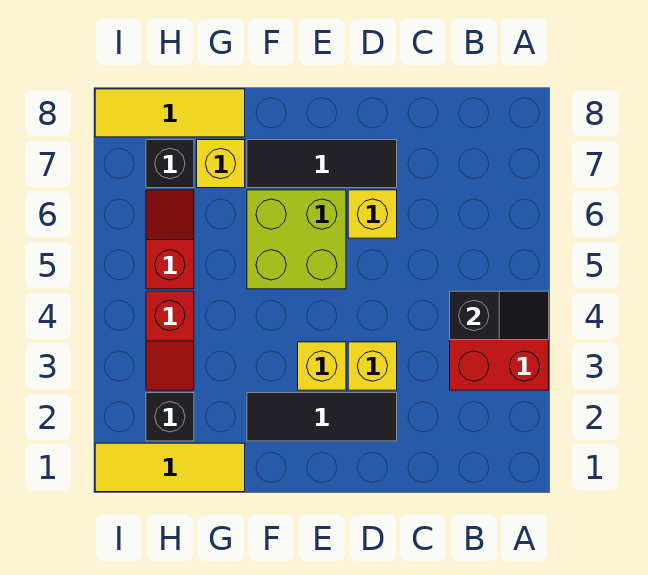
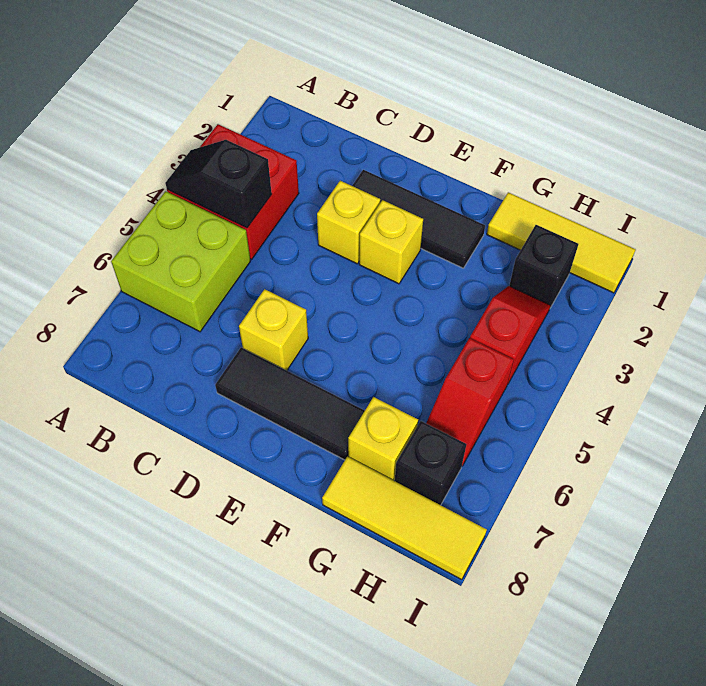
lime brick E5:F6 level 1 -> lime brick A5:B6 level 1

